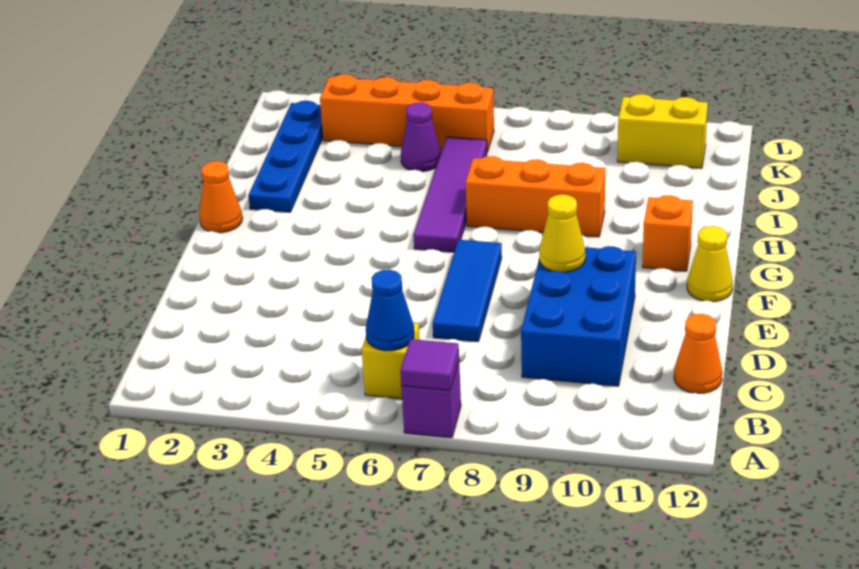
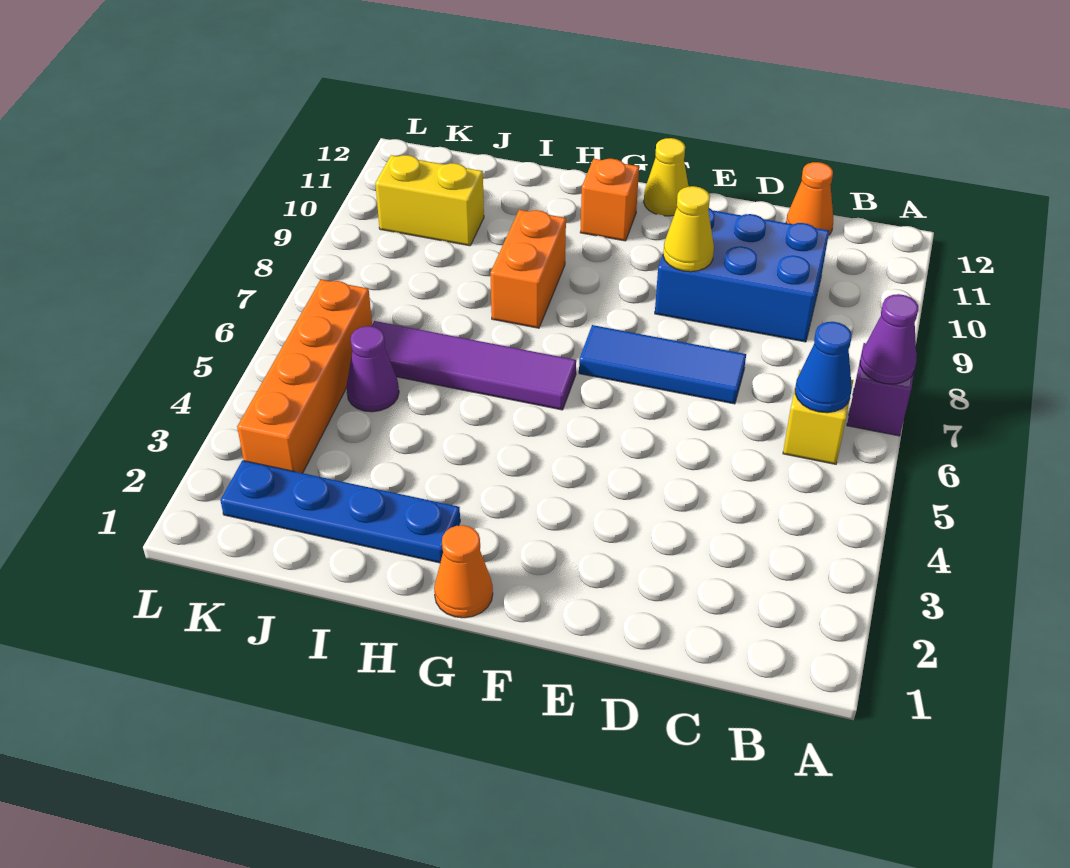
purple tile A7 level 2 -> purple cone A7 level 2
orange brick H7:H9 level 1 -> orange brick H8:H9 level 1
yellow brick K10:K11 level 1 -> yellow brick J10:K10 level 1

